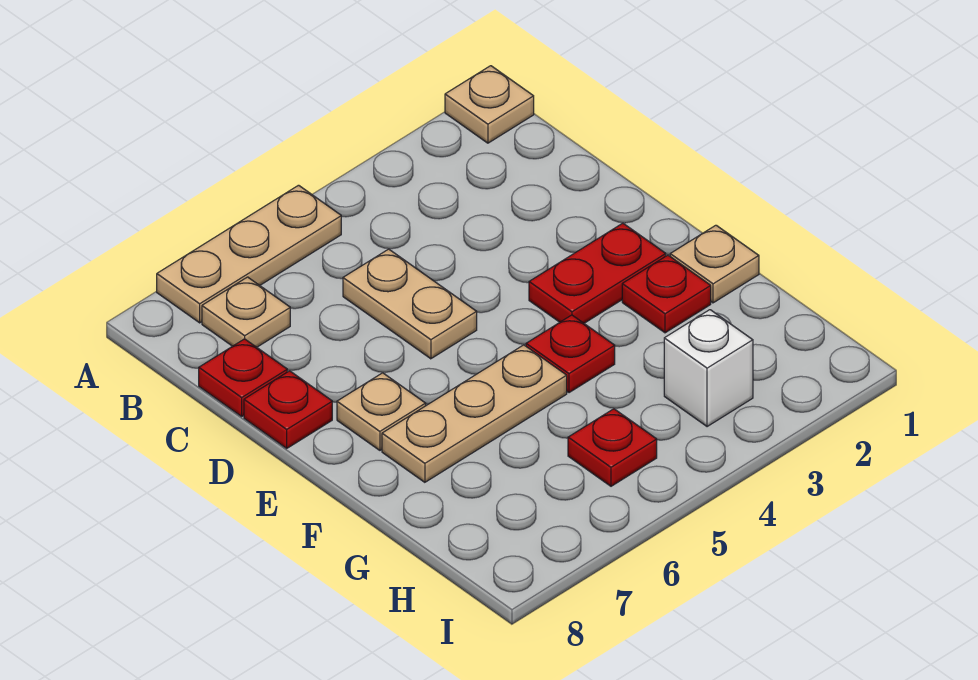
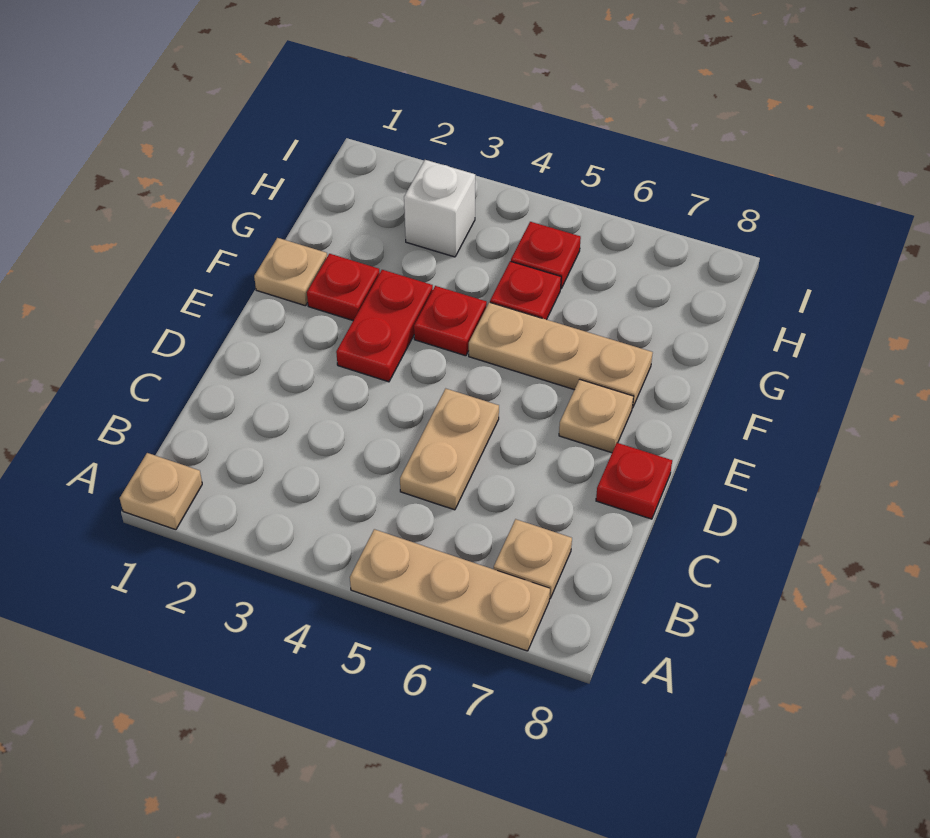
red plate C8 level 1 -> red plate G5 level 1
red plate E2:E3 level 1 -> red plate E3:F3 level 1

